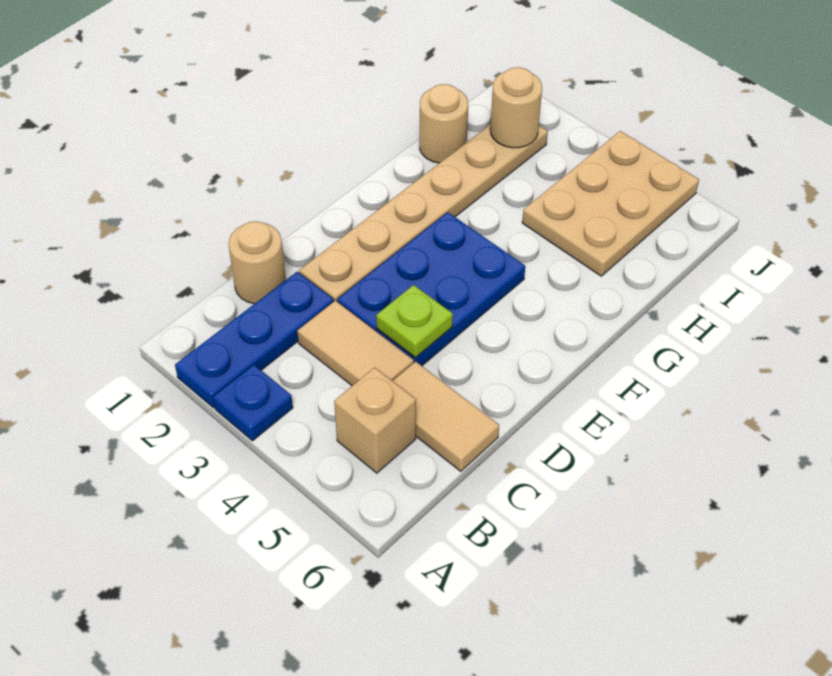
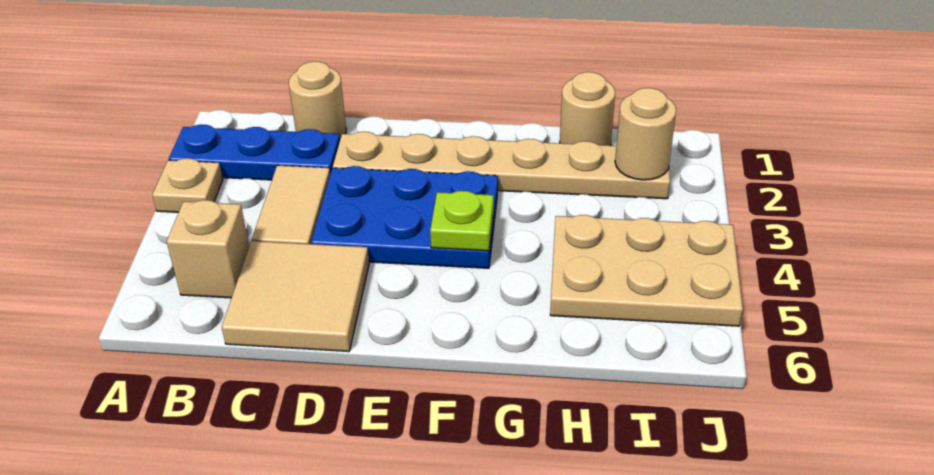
blue plate A3 level 1 -> tan plate A3 level 1
tan tile C5:C6 level 1 -> tan tile C5:D6 level 1
lime plate D4 level 2 -> lime plate F4 level 2

